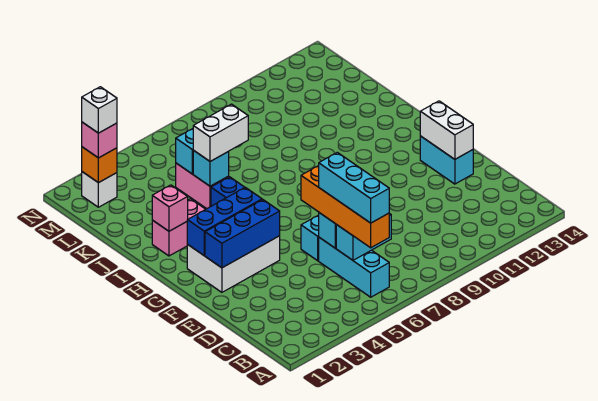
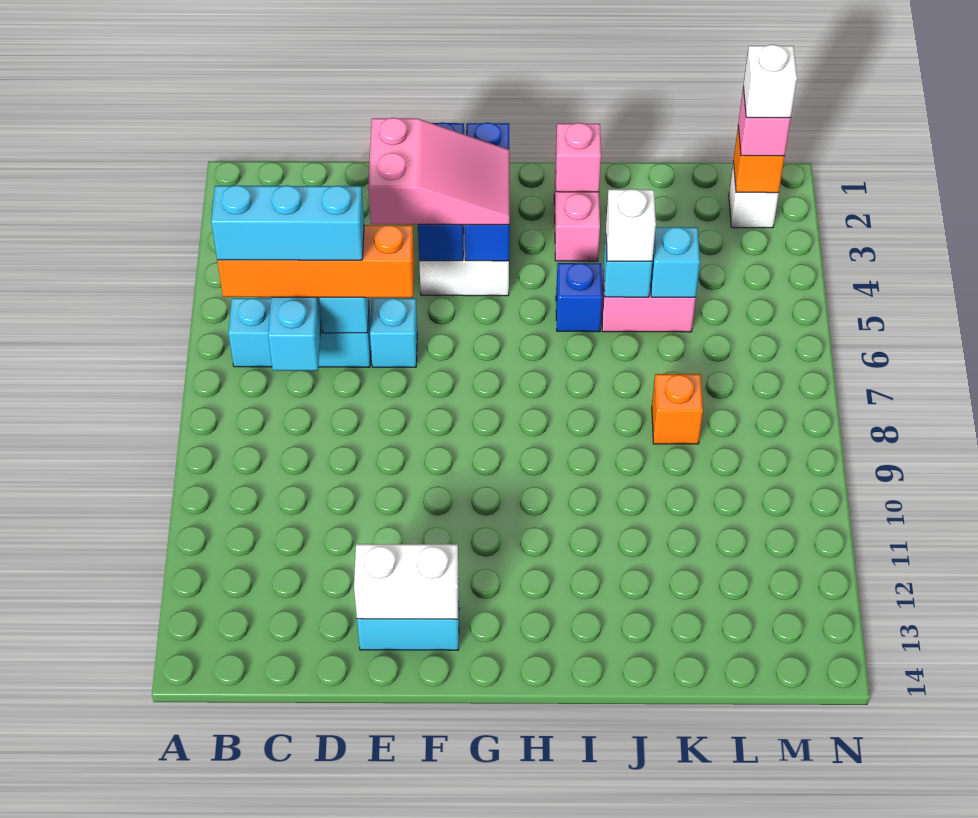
none -> pink slope E3:G4 level 3 top E
white brick J5:J6 level 3 -> white brick J5 level 3
none -> orange brick K8 level 1

